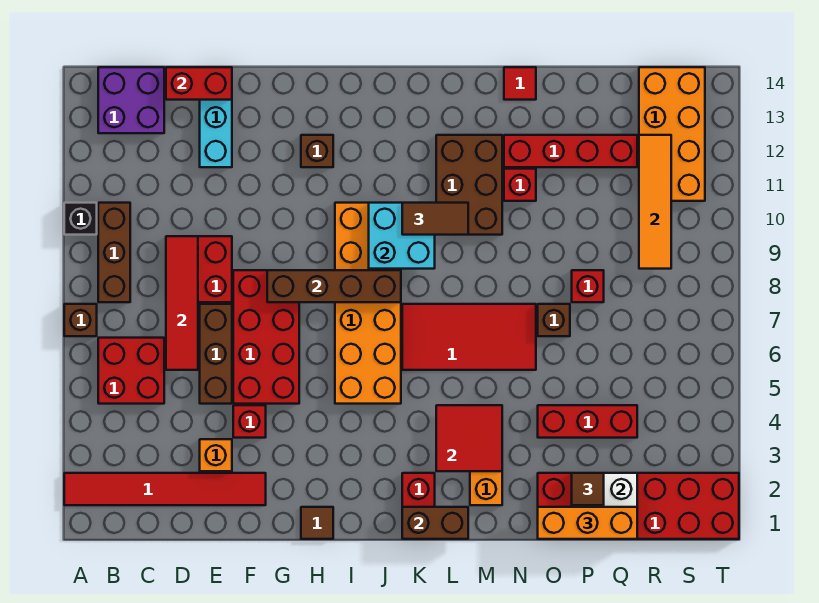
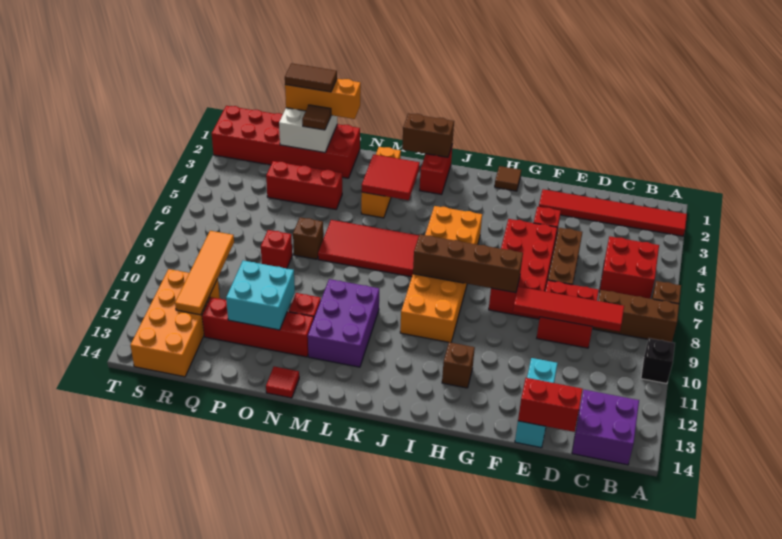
brown brick B8:B10 level 1 -> brown brick A8:C8 level 1
red tile D6:D9 level 2 -> red tile C9:F9 level 2
orange brick E3 level 1 -> none
cyan brick J9:K10 level 2 -> cyan brick O11:P12 level 2
brown tile K10:L10 level 3 -> brown tile P1:Q1 level 4
brown brick L10:M12 level 1 -> purple brick L10:M12 level 1

